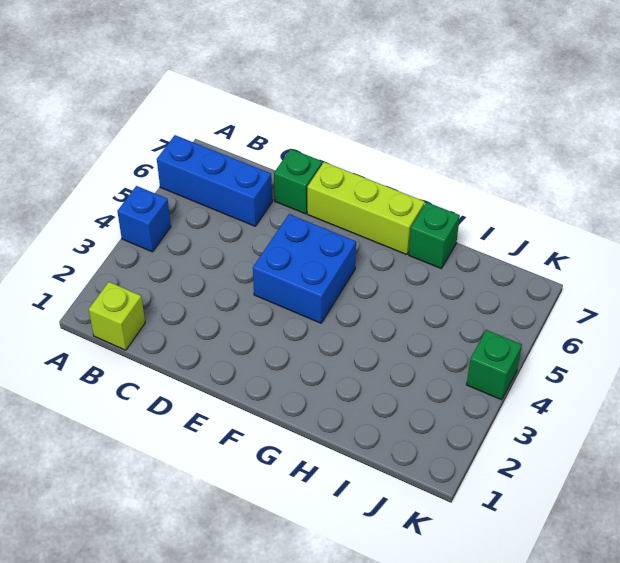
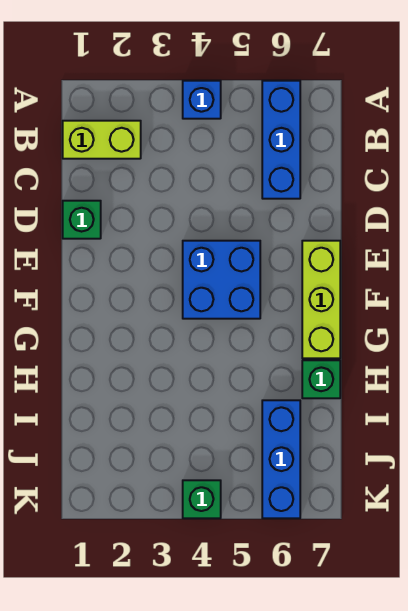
lime brick B1 level 1 -> lime brick B1:B2 level 1
green brick D7 level 1 -> green brick D1 level 1
none -> blue brick I6:K6 level 1

